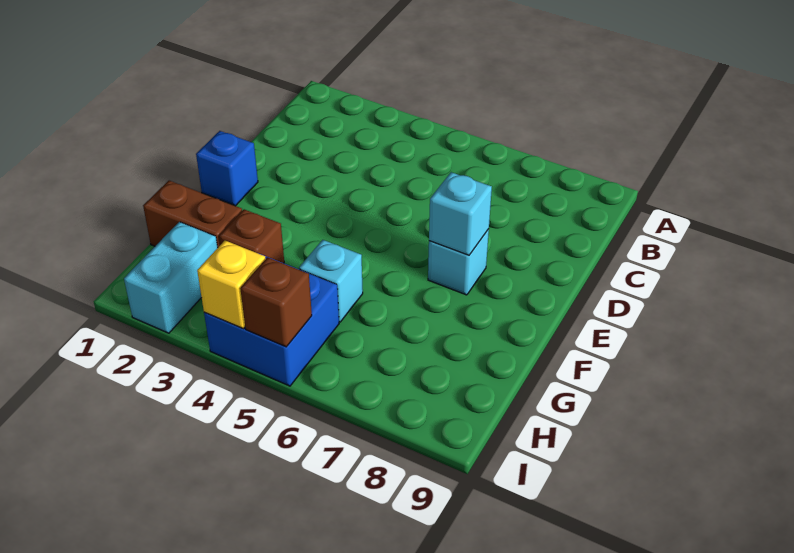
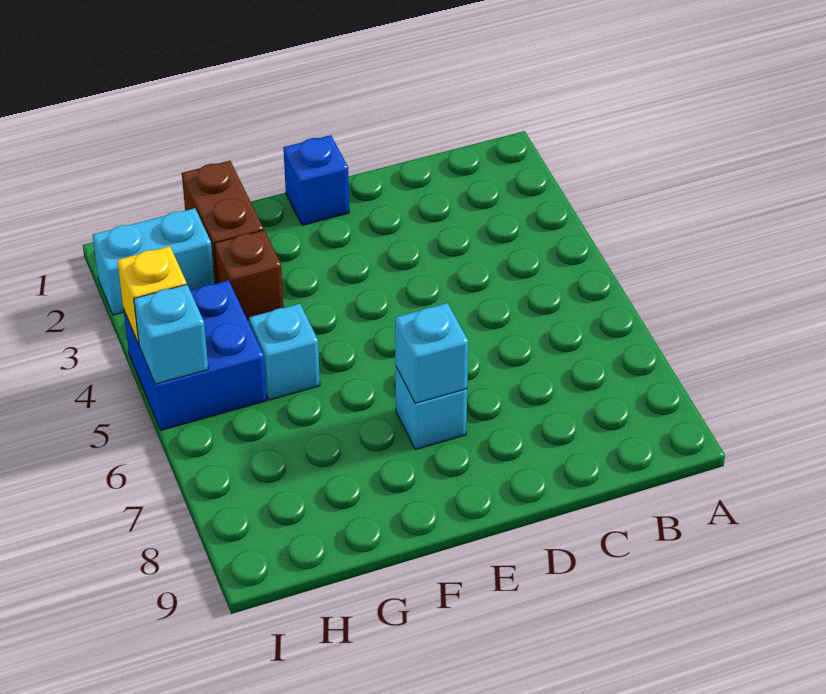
brown brick I5 level 2 -> cyan brick I5 level 2

